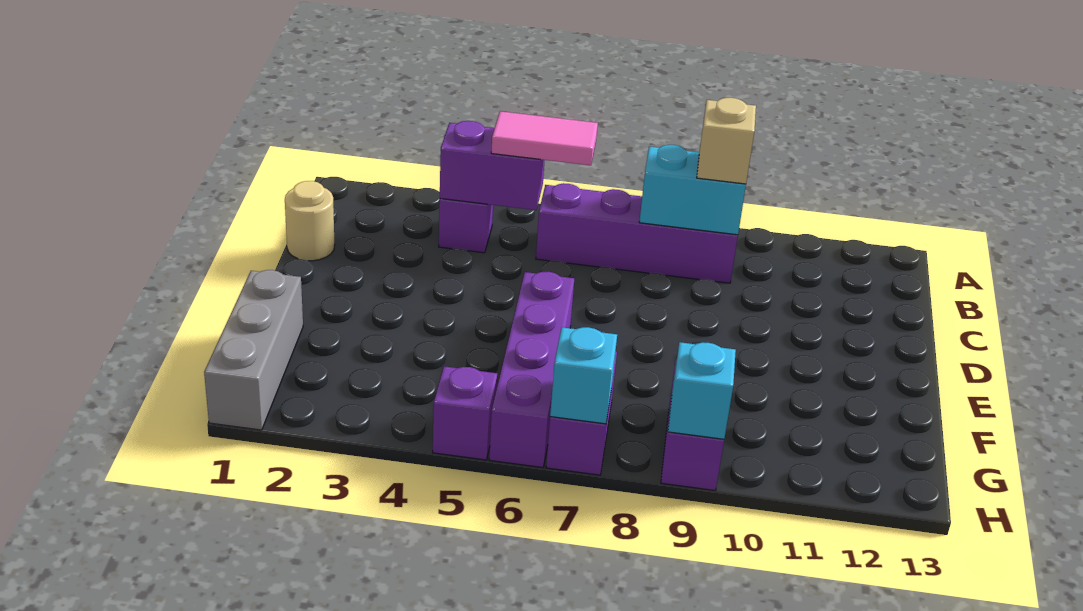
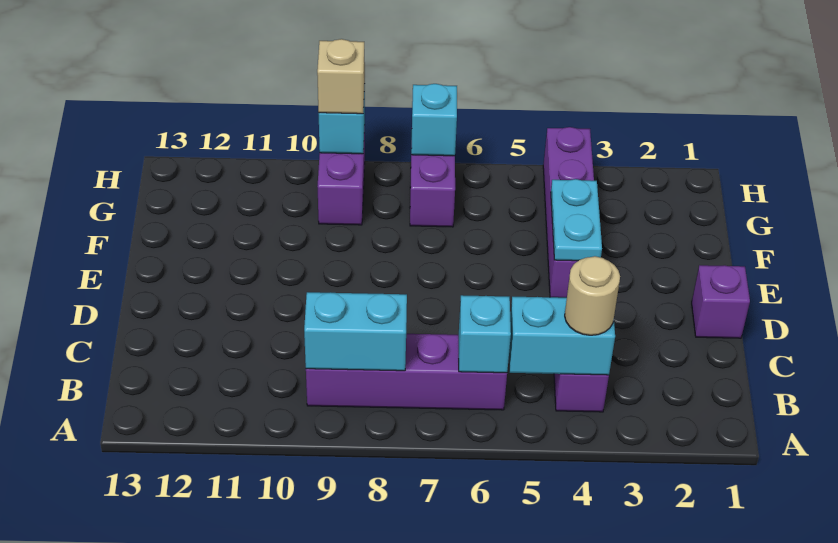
purple brick B4:B5 level 2 -> cyan brick B4:B5 level 2
pink tile B5:B6 level 3 -> none
none -> cyan brick B6 level 2
tan brick B9 level 3 -> tan brick H9 level 3
tan round brick C1 level 1 -> tan round brick B4 level 3
none -> cyan plate E4:F4 level 2
purple brick E6:H6 level 1 -> purple brick E4:H4 level 1
grey brick F1:H1 level 1 -> none
purple brick H5 level 1 -> purple brick D1 level 1

